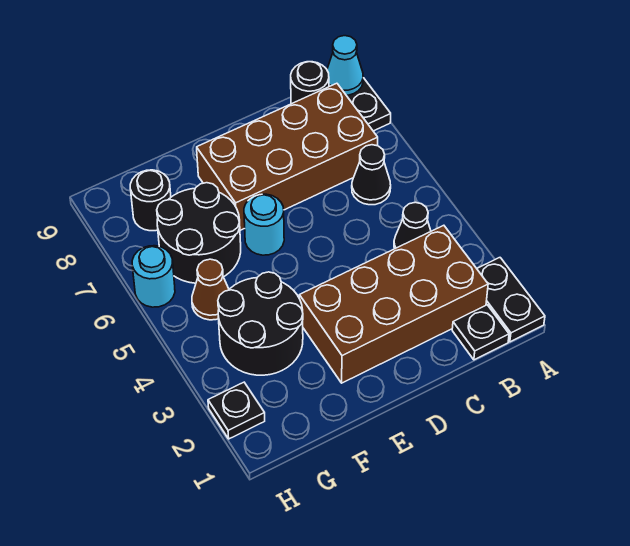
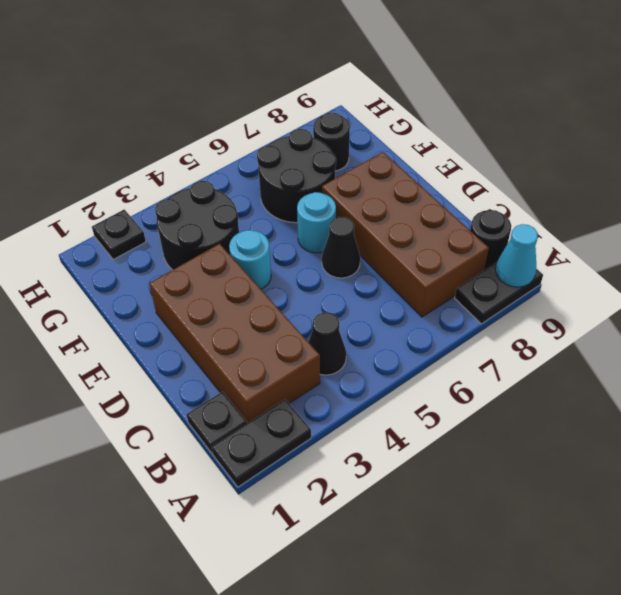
black cone B6 level 1 -> black cone D6 level 1
brown cone G5 level 1 -> none
cyan round brick H6 level 1 -> cyan round brick E4 level 1

